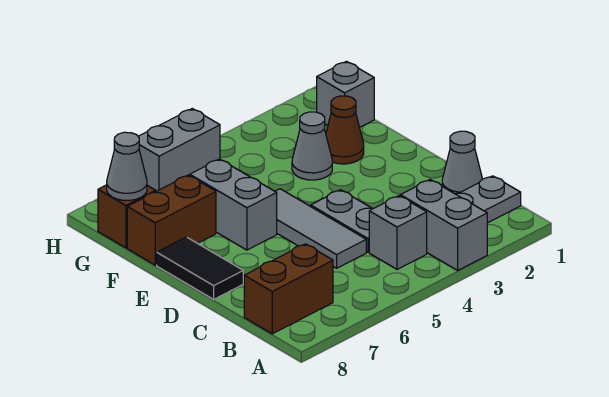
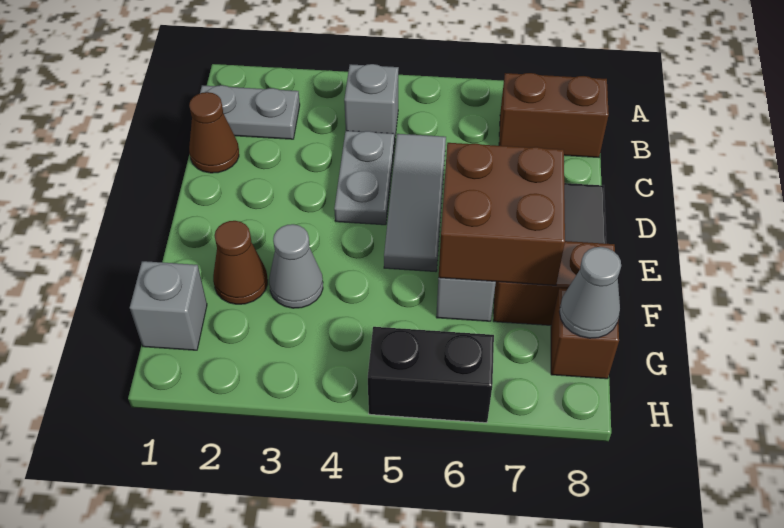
grey brick A3:B3 level 1 -> none
grey cone C1 level 1 -> brown cone C1 level 1
none -> brown brick E6:F7 level 2
grey brick H5:H6 level 1 -> black brick H5:H6 level 1

